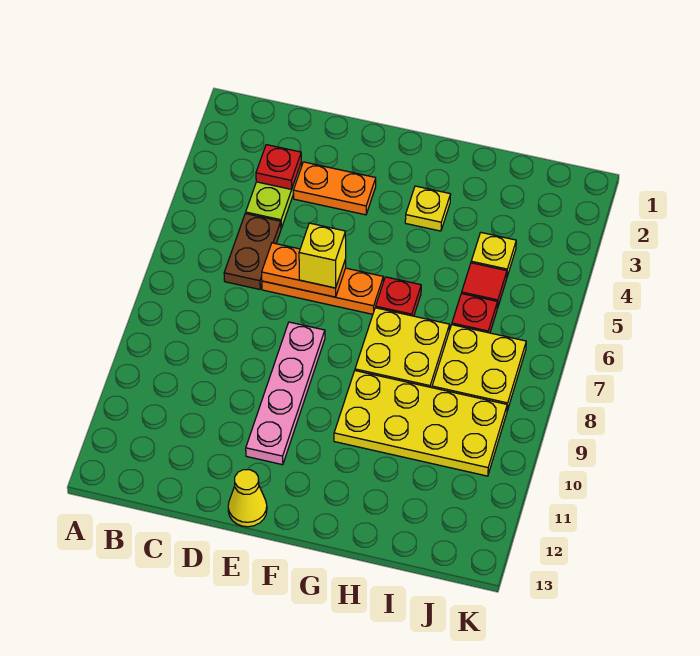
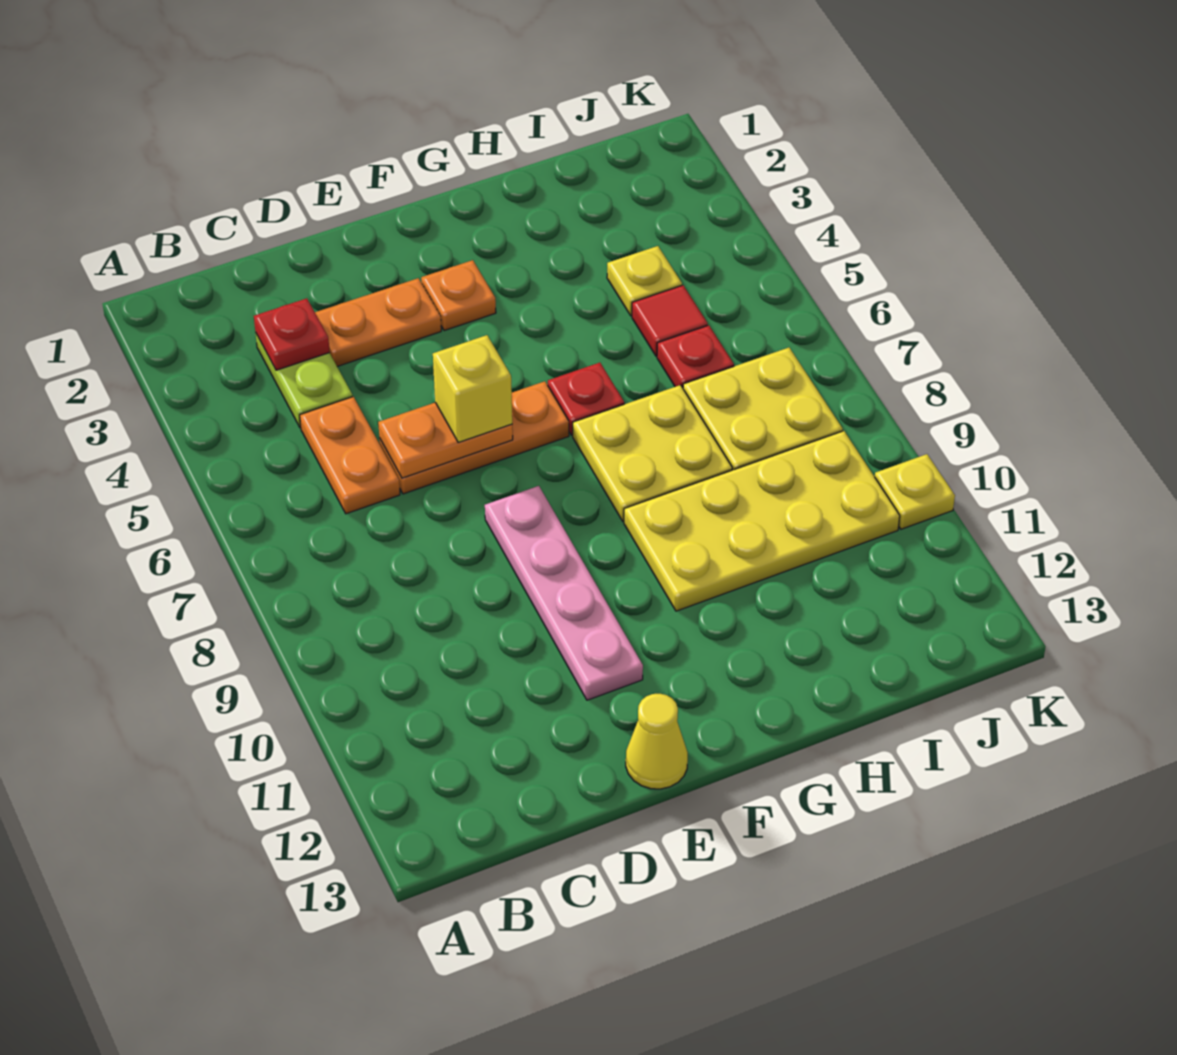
brown plate C5:C6 level 1 -> orange plate C5:C6 level 1
none -> orange plate F3 level 1
yellow plate G3 level 1 -> yellow plate K10 level 1

